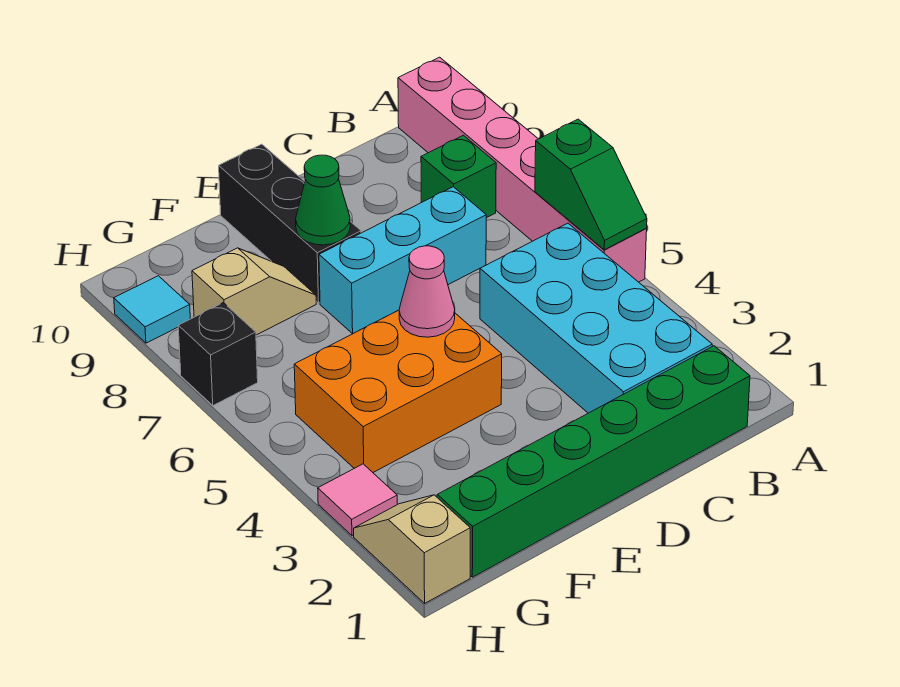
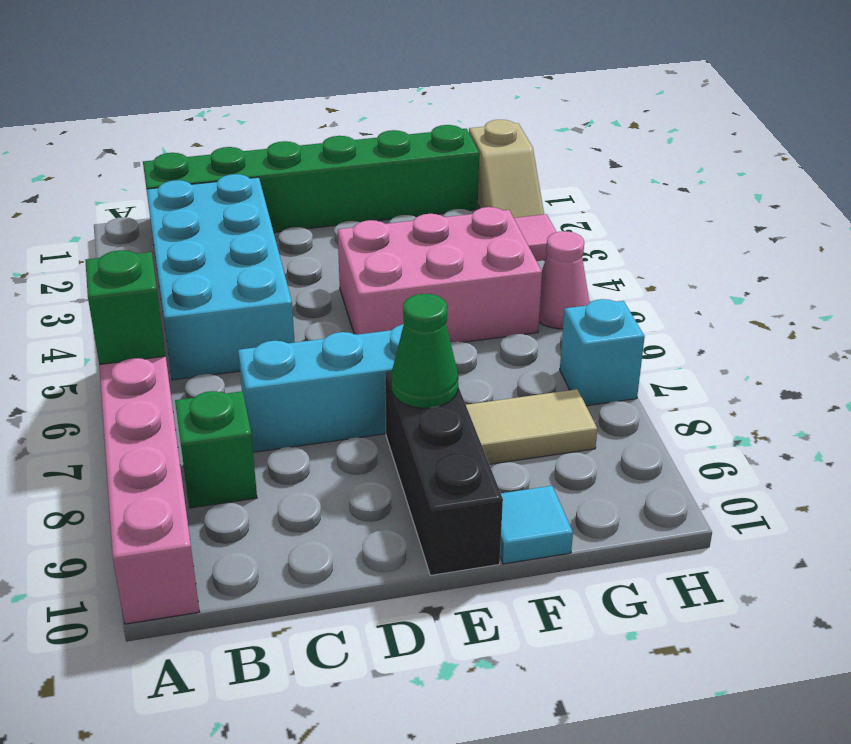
orange brick E4:G5 level 1 -> pink brick E4:G5 level 1
pink cone E5 level 2 -> pink cone H5 level 1
tan slope F8:G8 level 1 top G -> tan tile F8:G8 level 1
black brick H7 level 1 -> cyan brick H7 level 1
cyan tile H9 level 1 -> cyan tile F10 level 1

